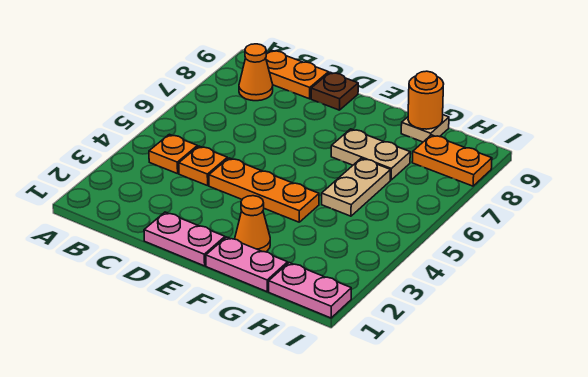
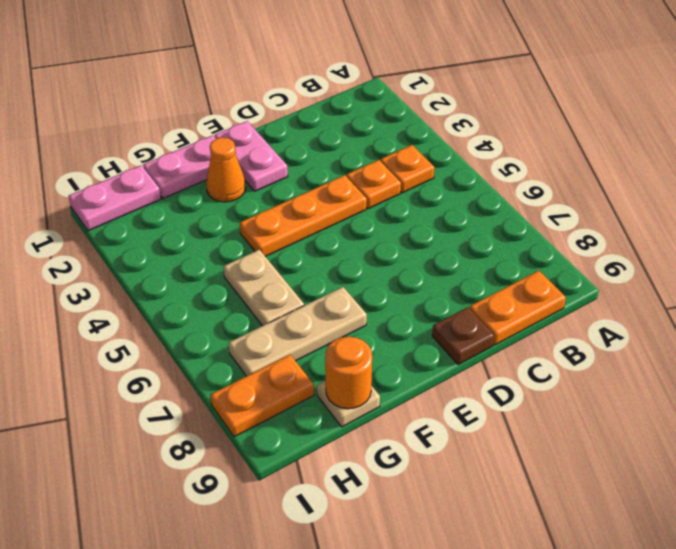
orange cone B8 level 1 -> none
pink plate D1:E1 level 1 -> pink plate E1:E2 level 1
tan plate F7:G7 level 1 -> tan plate F7:H7 level 1

